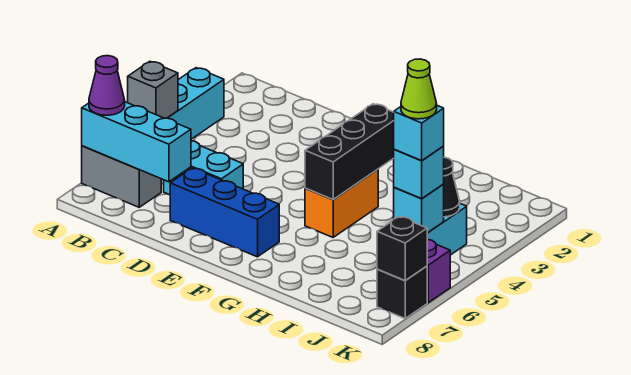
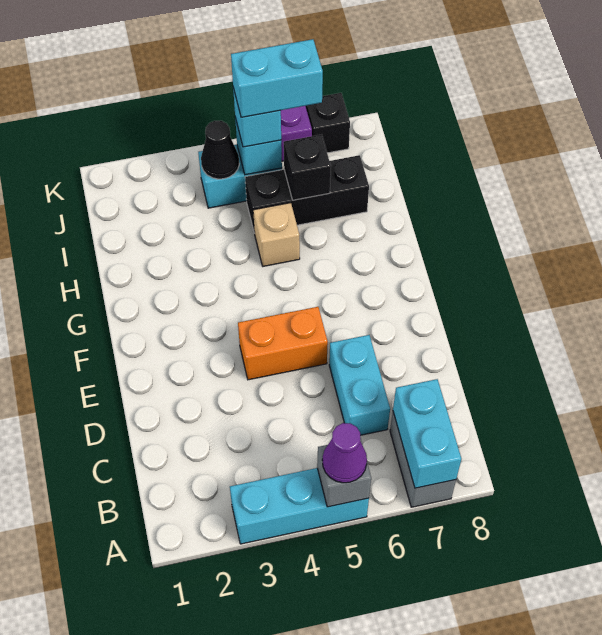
cyan brick A7:C7 level 2 -> cyan brick A7:B7 level 2
purple cone A7 level 3 -> purple cone A5 level 3
blue brick D7:F7 level 1 -> none
black brick G3:G5 level 2 -> black brick I5:I7 level 1
orange brick G4:G5 level 1 -> orange brick E4:E5 level 1
none -> tan brick H5 level 1
cyan brick J5 level 4 -> cyan brick J5:J6 level 4
lime cone J5 level 5 -> none
black brick K7 level 2 -> black brick I6 level 2

